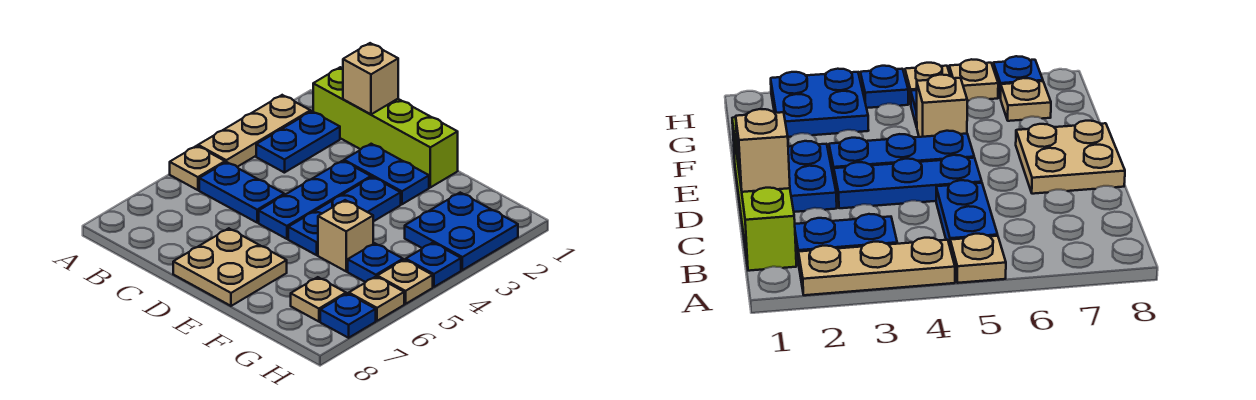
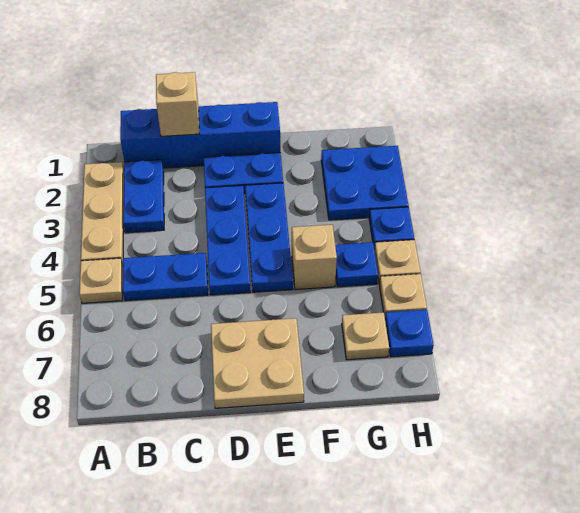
lime brick B1:E1 level 1 -> blue brick B1:E1 level 1

